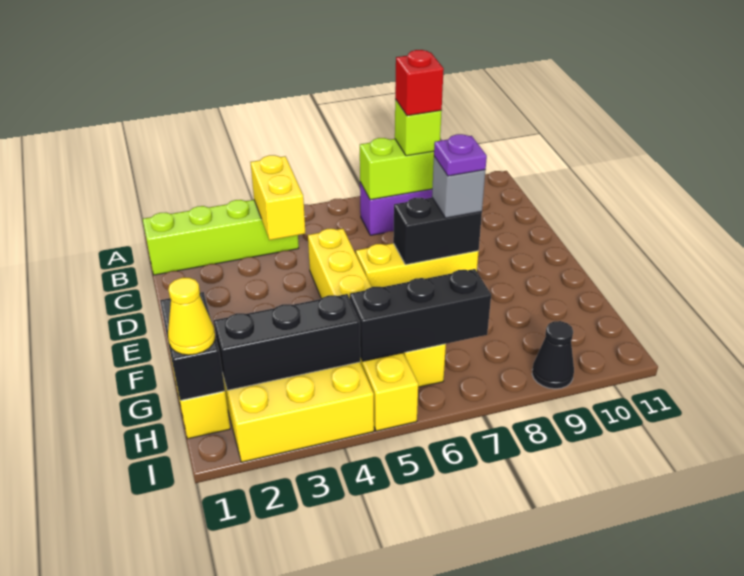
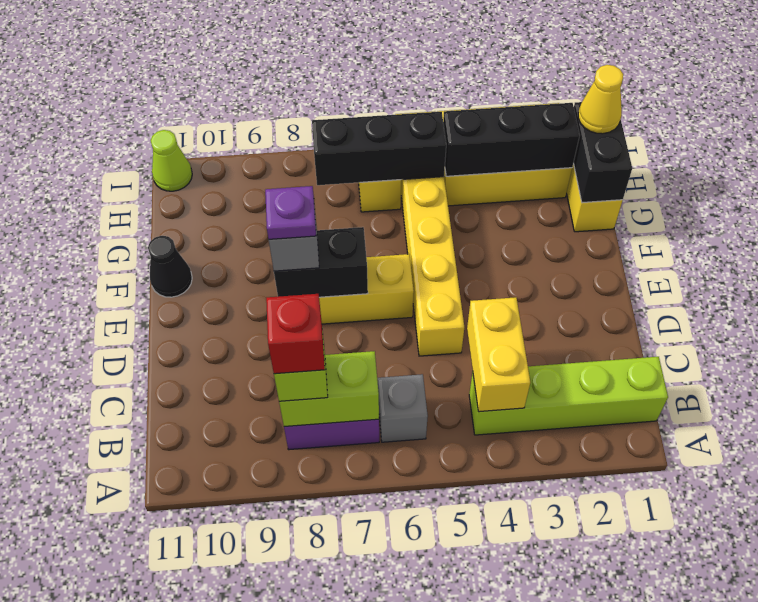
none -> grey brick B6 level 1
black cone I9 level 1 -> black cone F11 level 1
none -> lime cone I11 level 1

